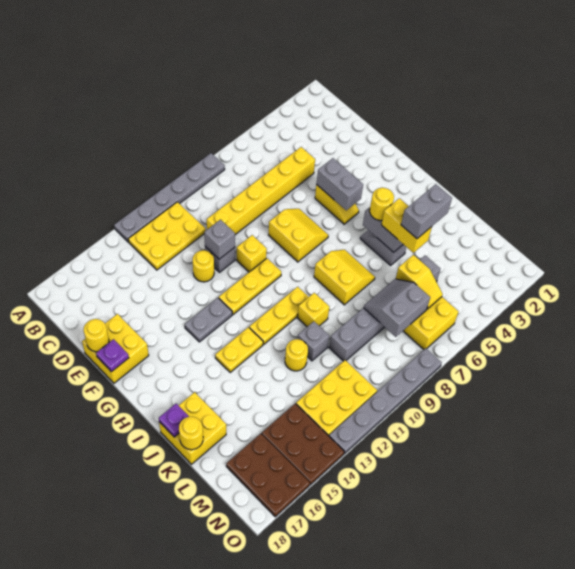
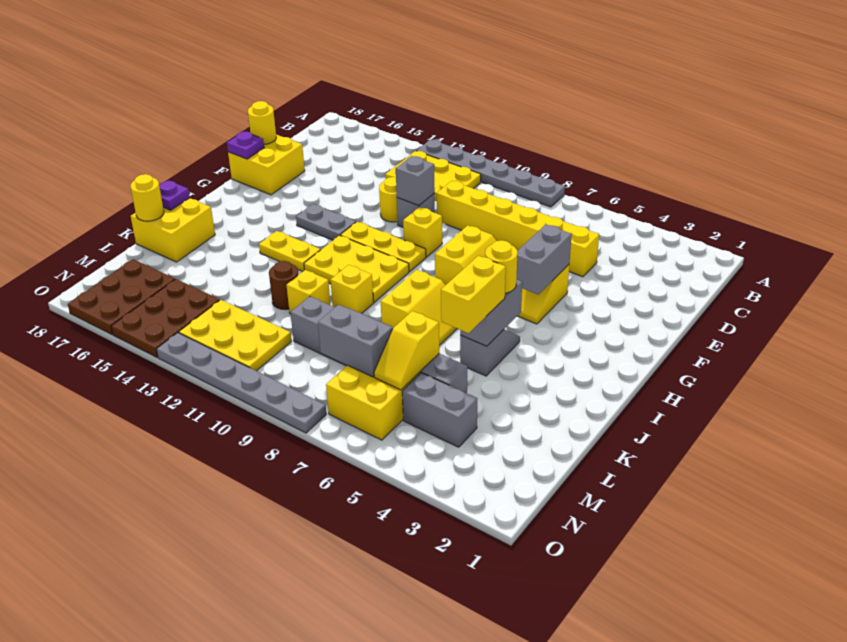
yellow plate I10:I12 level 1 -> yellow plate H10:I12 level 1
grey brick K4:K5 level 4 -> grey brick M4:M5 level 1
grey brick K11 level 1 -> yellow brick K11 level 1
yellow round brick K12 level 1 -> brown round brick K12 level 1

